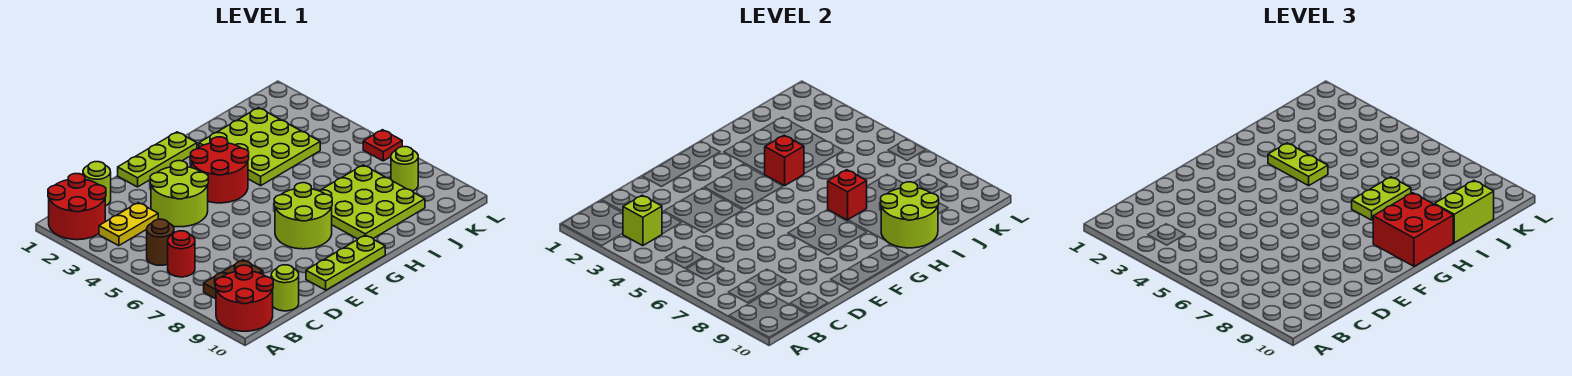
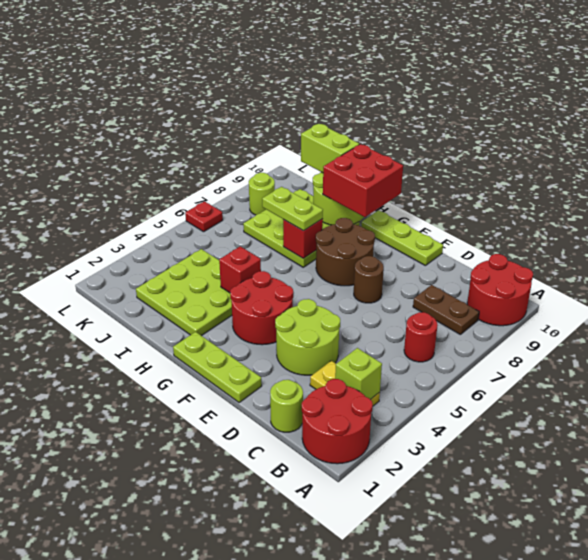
brown round brick B5 level 1 -> brown round brick E7 level 1
lime round brick C10 level 1 -> none
lime round brick F7:G8 level 1 -> brown round brick F7:G8 level 1
lime plate H3:H4 level 3 -> none

